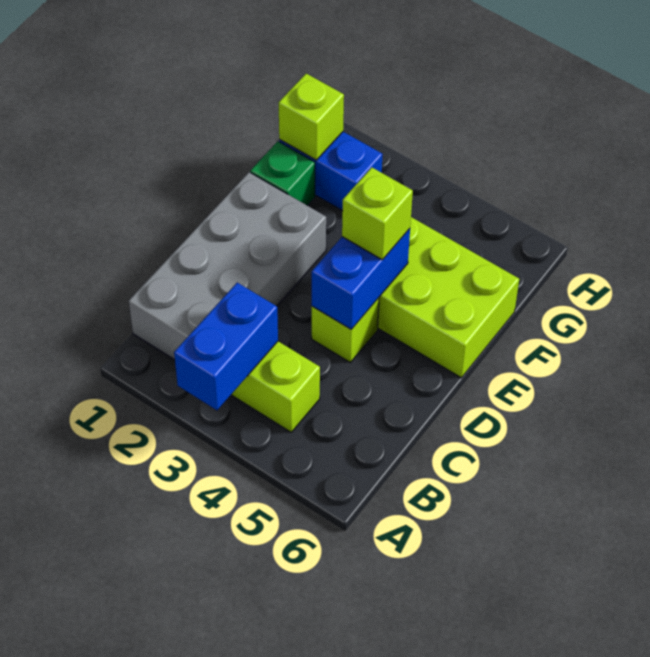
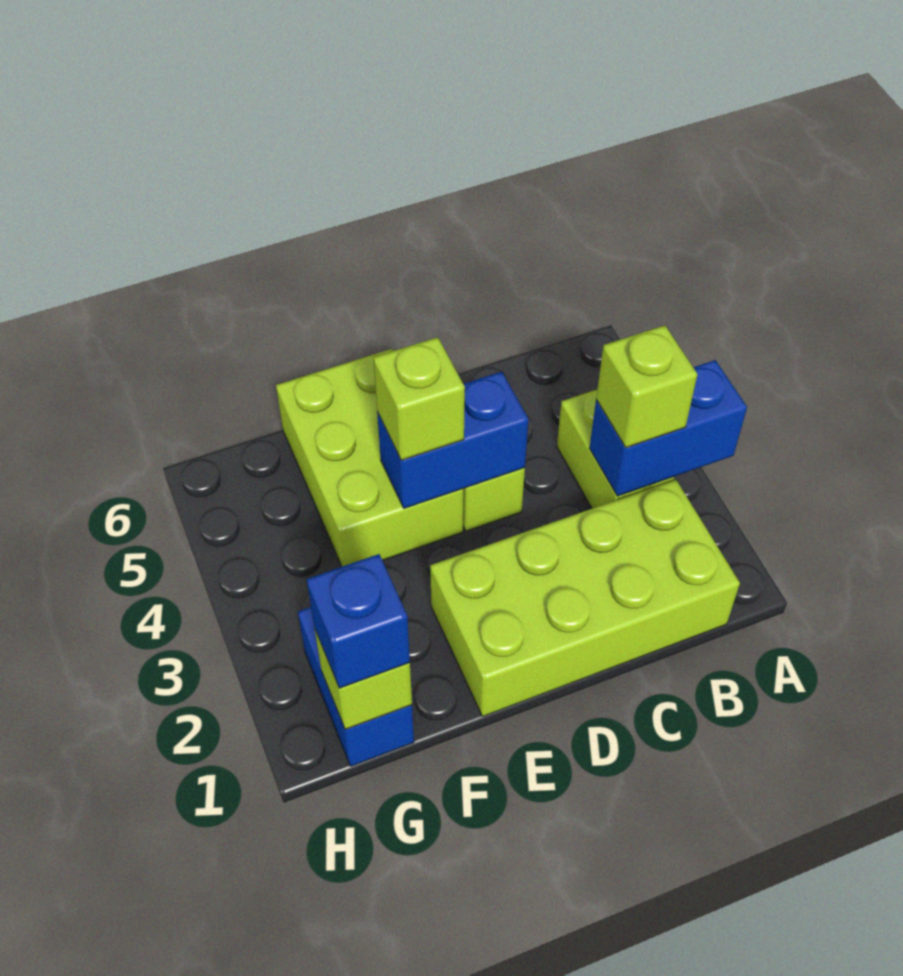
grey brick B1:E2 level 1 -> lime brick B1:E2 level 1
none -> lime brick B3 level 3
green brick F1 level 1 -> none
none -> blue brick G1 level 3

